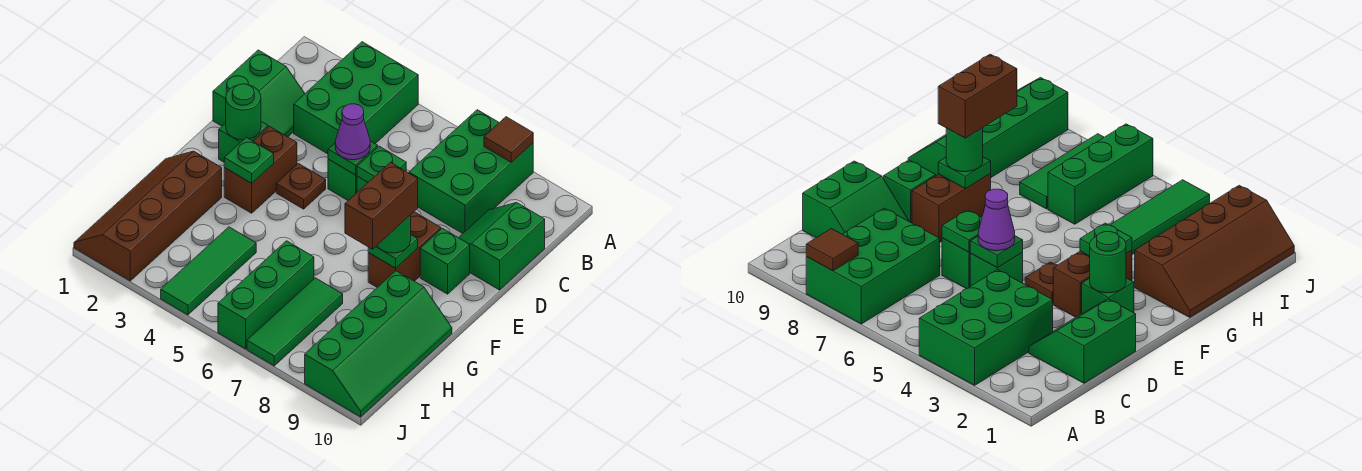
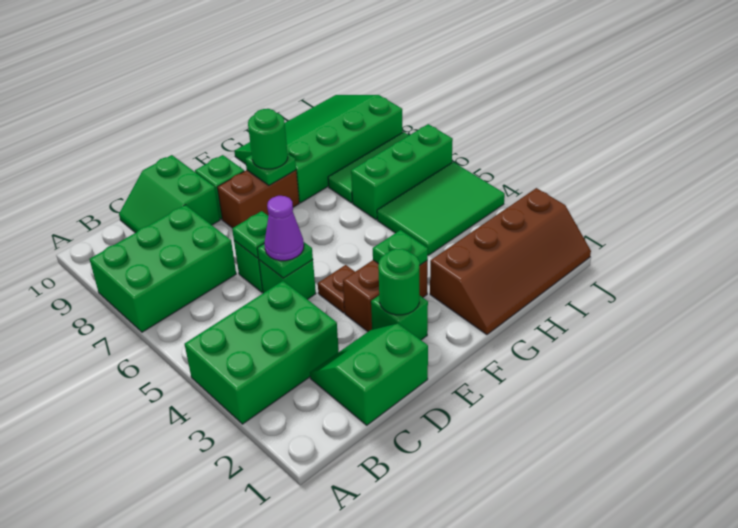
brown tile A8 level 2 -> none
green slope C9:D10 level 1 top 10 -> green slope C9:D10 level 1 top D
brown brick F8:G8 level 4 -> none
green slope G9:J10 level 1 top 9 -> green slope G8:J10 level 1 top 8
green tile H4:J4 level 1 -> green tile H4:J5 level 1

